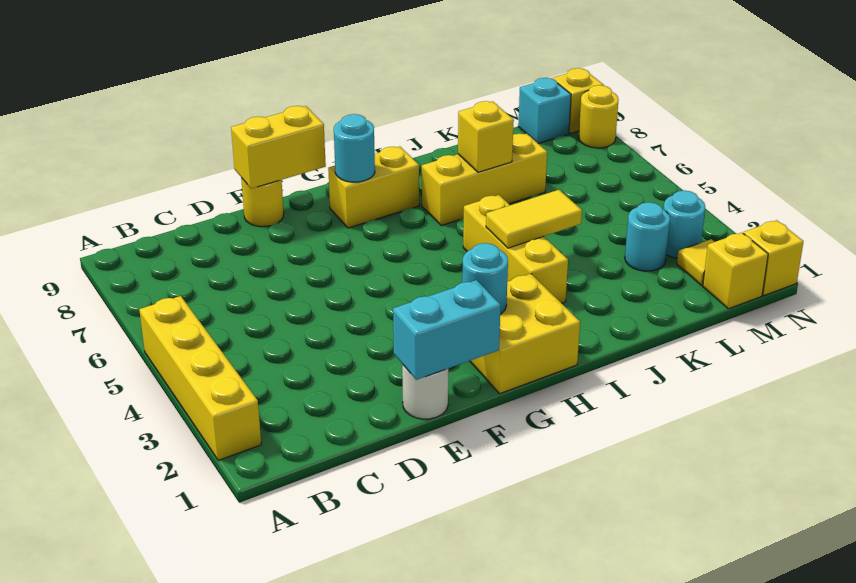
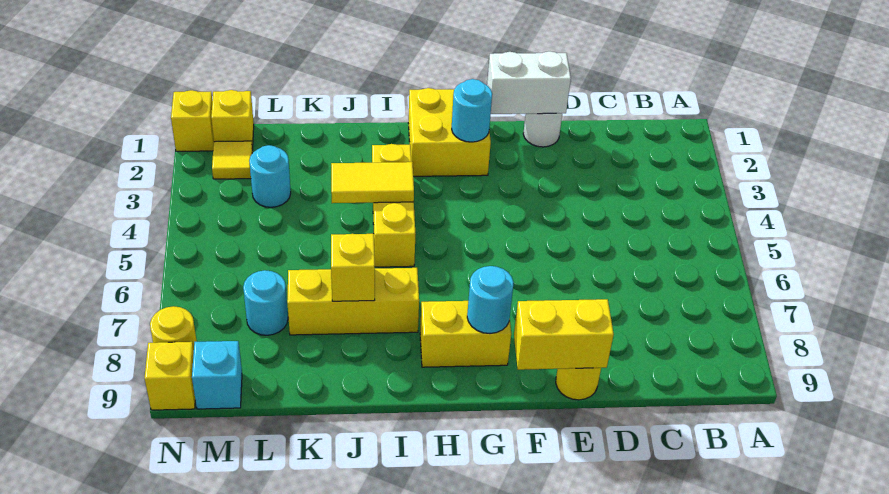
yellow brick A2:A5 level 1 -> none
cyan brick E1:F1 level 2 -> white brick E1:F1 level 2
cyan round brick M3 level 1 -> cyan round brick L7 level 1

